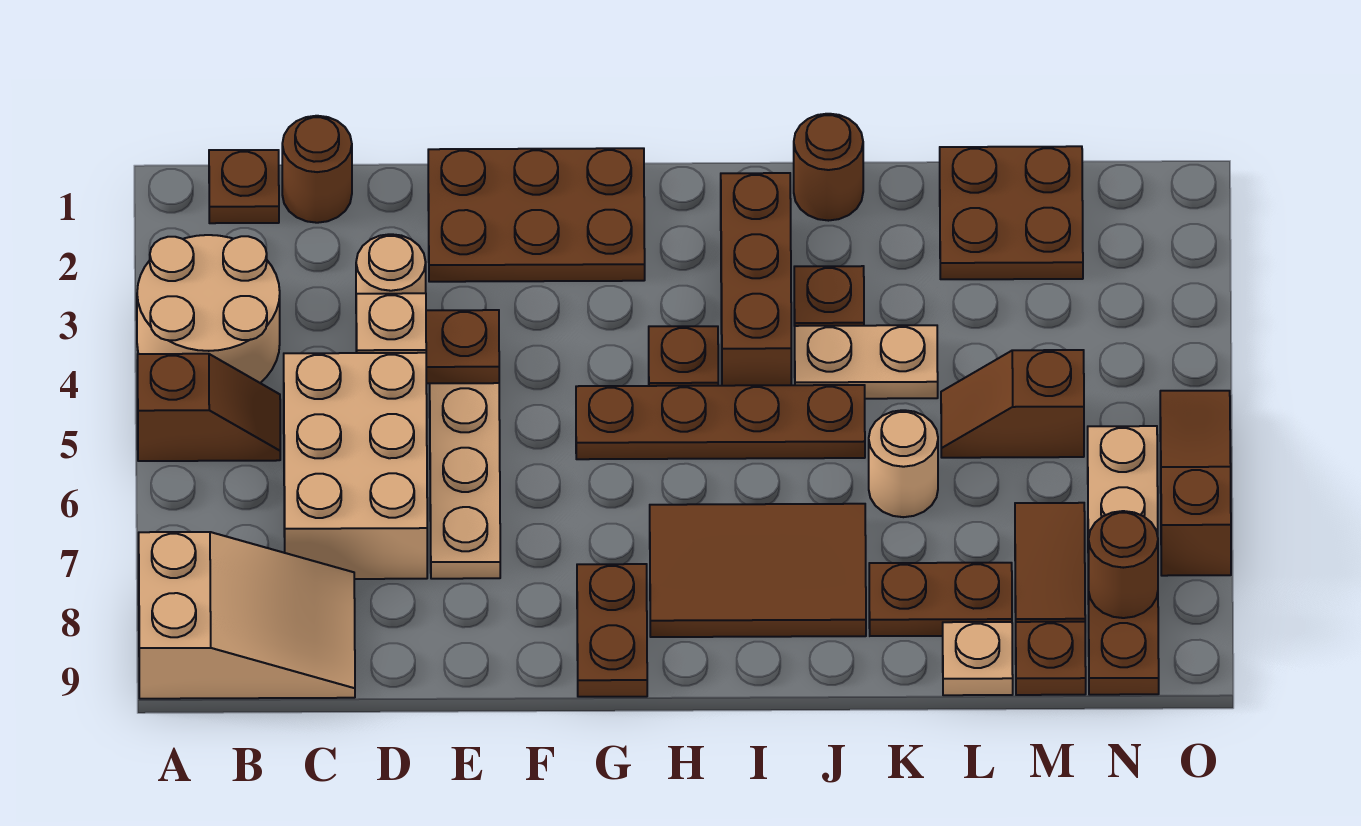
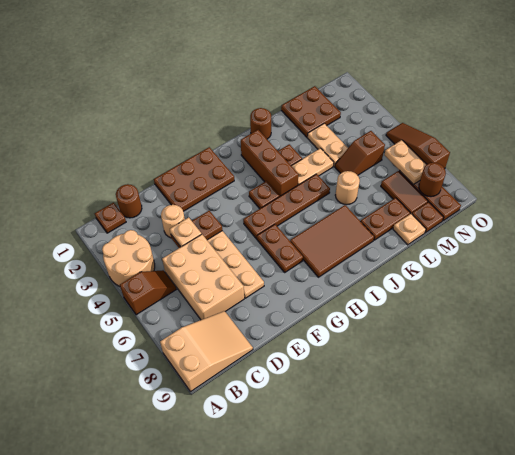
brown plate G8:G9 level 1 -> brown plate G6:G7 level 1
none -> tan plate L3:L4 level 1

